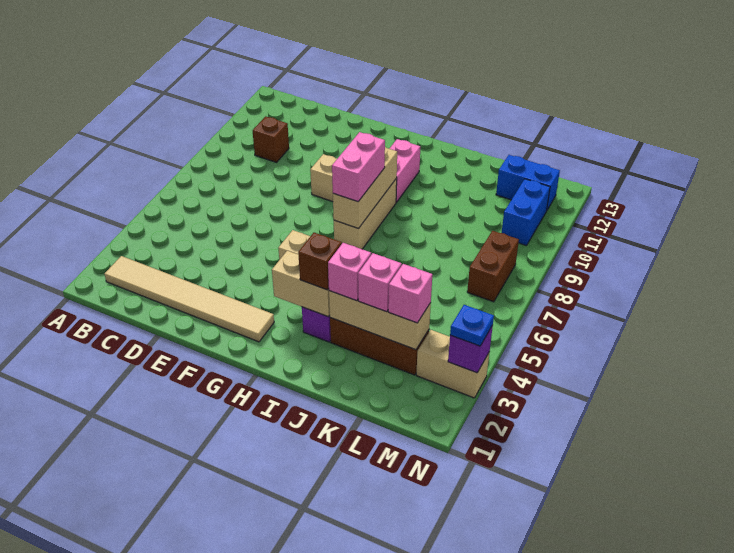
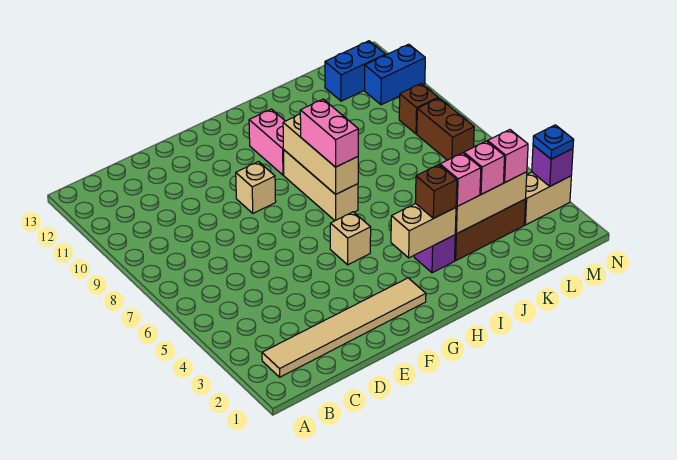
brown brick C10 level 1 -> brown brick M9 level 1
blue brick M10:M11 level 1 -> blue brick M11:N11 level 1

